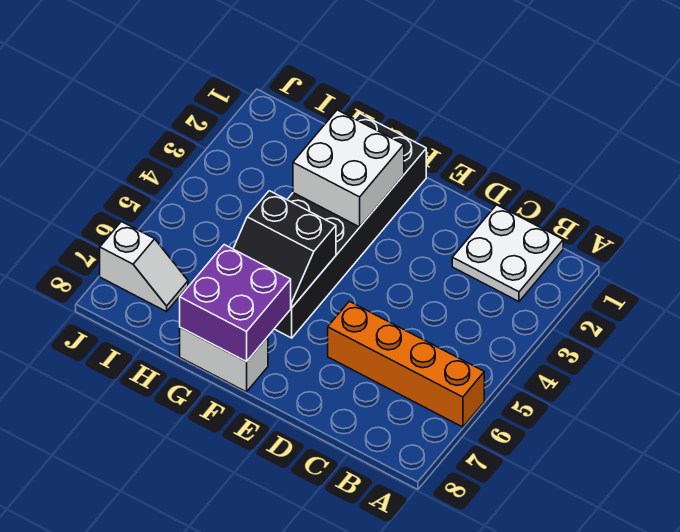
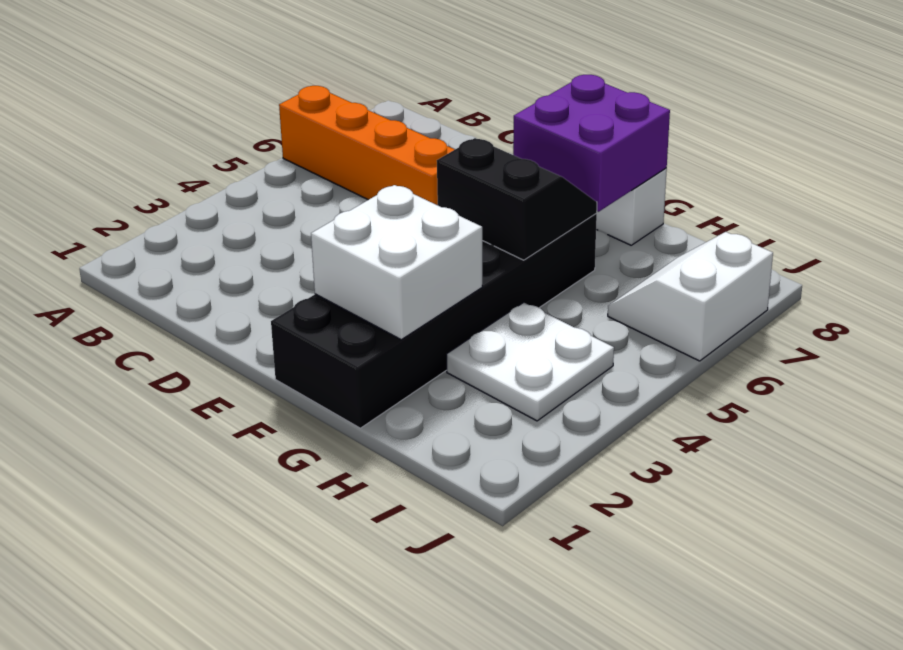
white plate B1:C2 level 1 -> white plate H3:I4 level 1
white slope I7:J7 level 1 top J -> white slope I6:J7 level 1 top J

